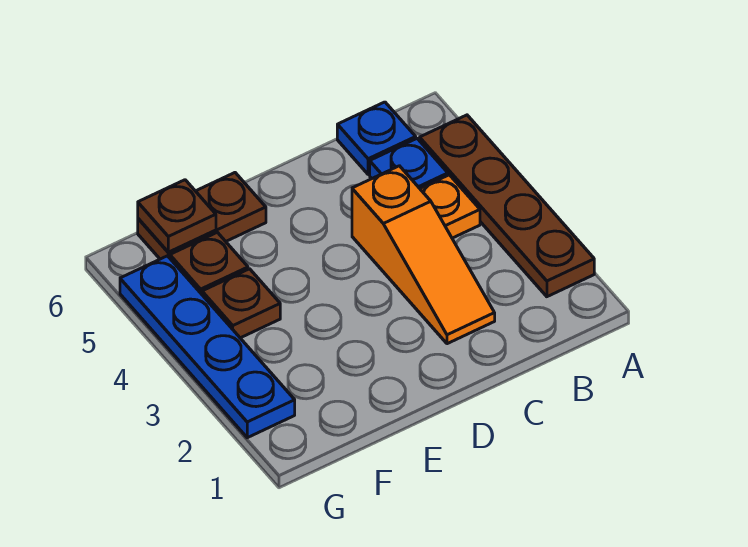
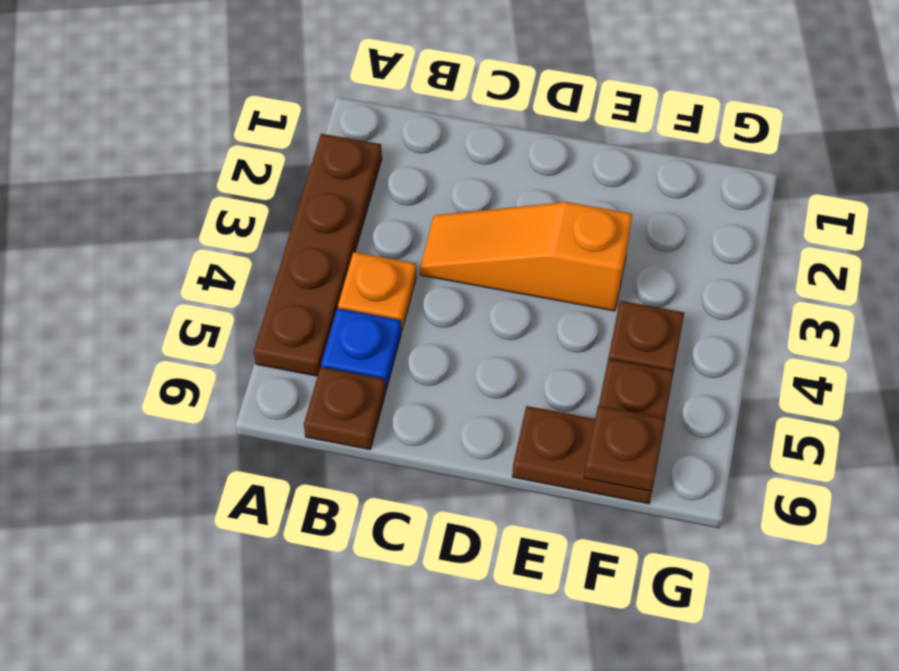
blue plate B6 level 1 -> brown plate B6 level 1
orange slope C2:C4 level 1 top 4 -> orange slope C3:E3 level 1 top E
blue plate G2:G5 level 1 -> none

